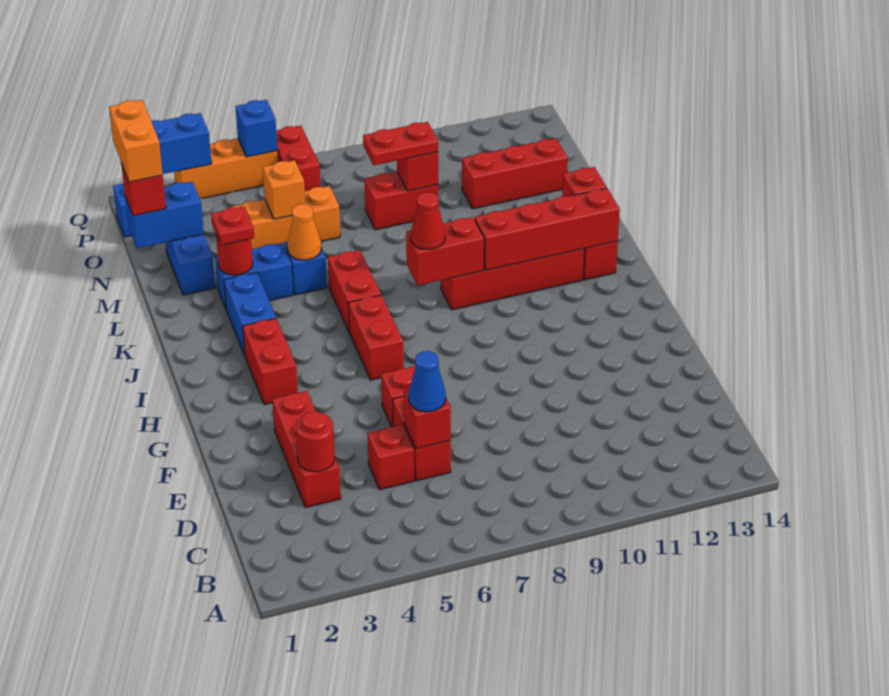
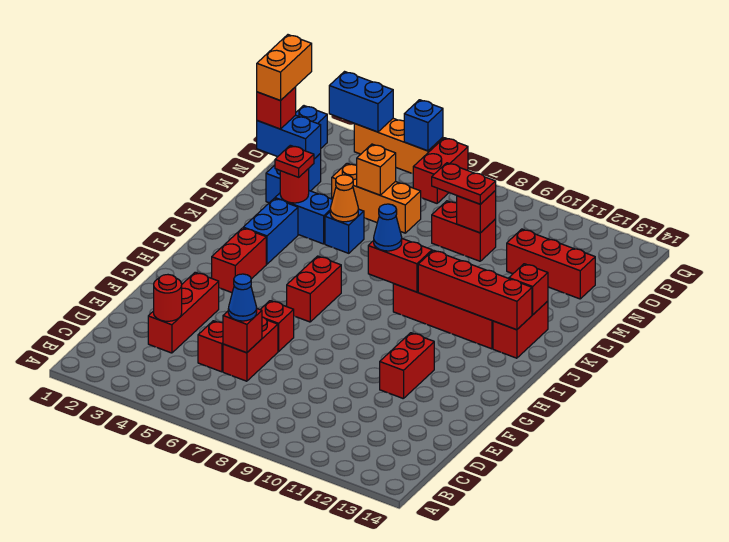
red brick J6:K6 level 1 -> red brick F11:G11 level 1
red cone J8 level 3 -> blue cone J8 level 3

